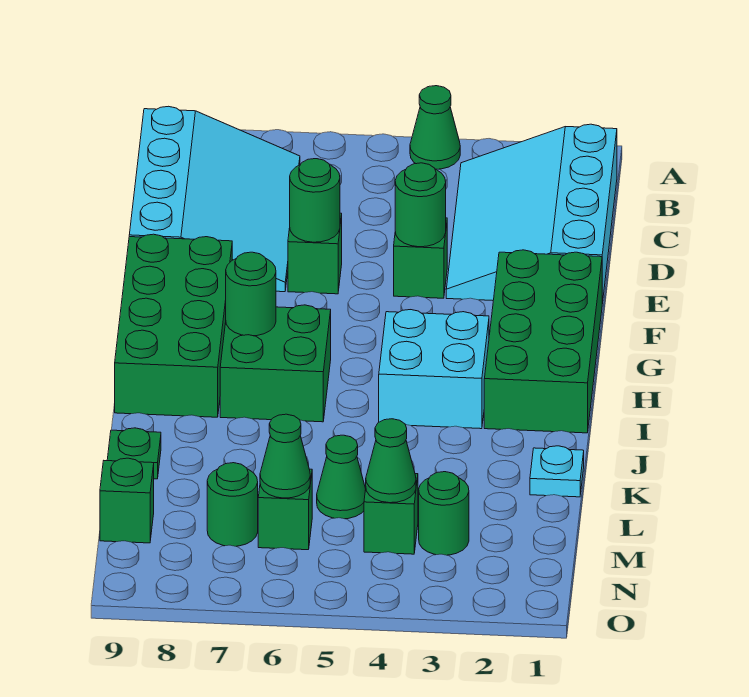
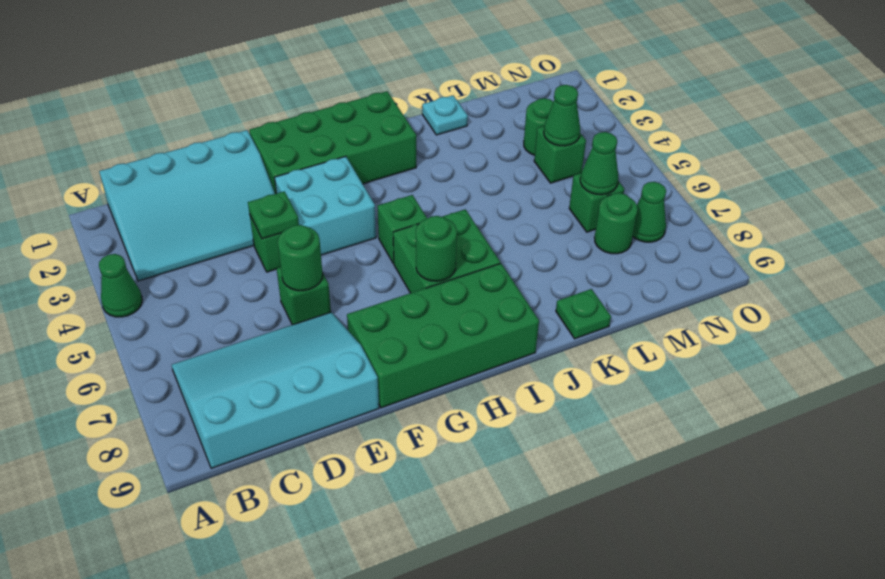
green round brick E4 level 2 -> green plate E4 level 2
cyan brick H3:I4 level 1 -> cyan brick F3:G4 level 1
green cone L5 level 1 -> green cone N7 level 1
green brick M9 level 1 -> green brick H5 level 1

